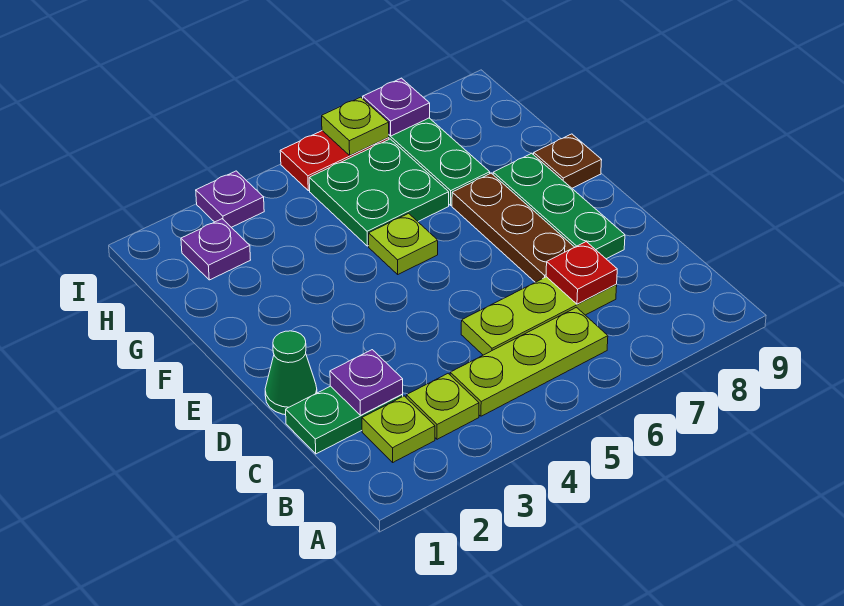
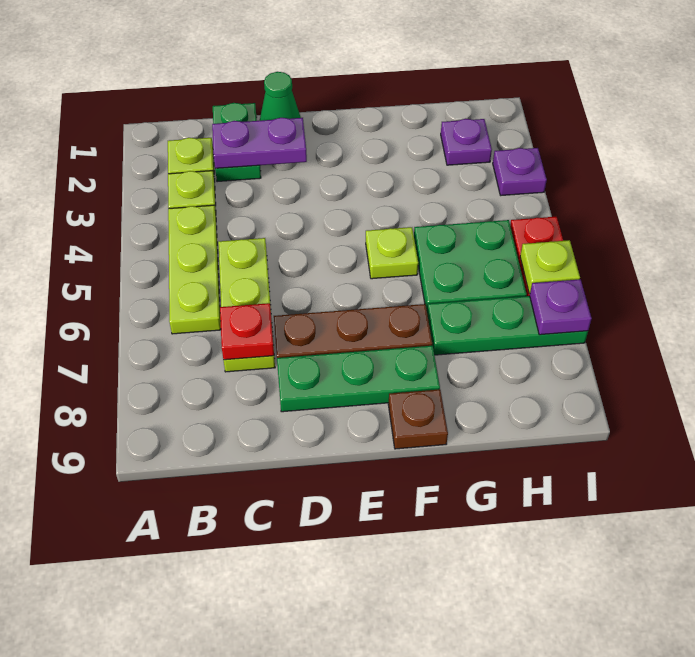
purple plate C2 level 2 -> purple plate C2:D2 level 2

